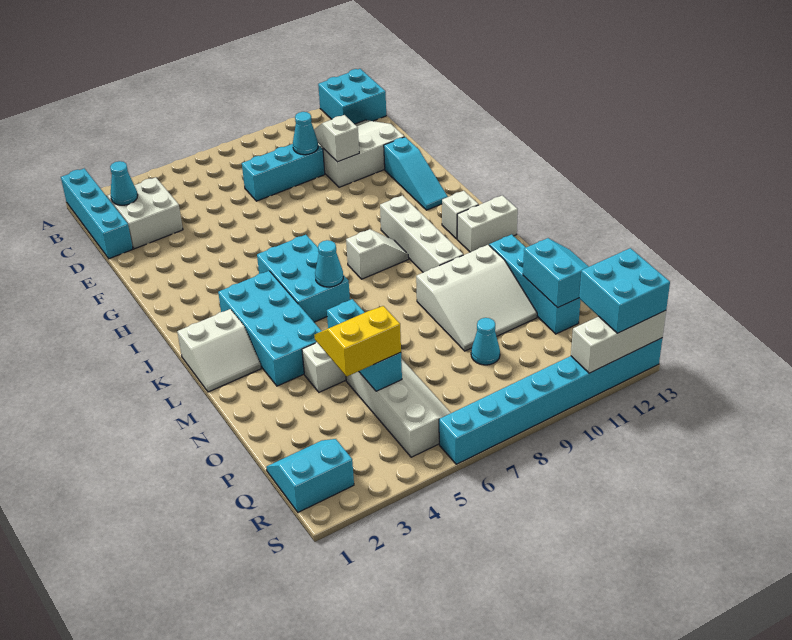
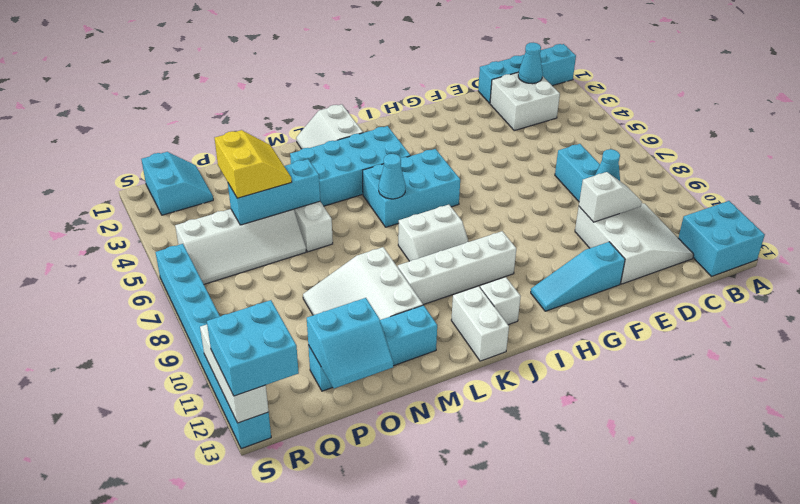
white slope J8:J9 level 1 top 8 -> white slope J8:K9 level 1 top 8
cyan cone P9 level 1 -> none

